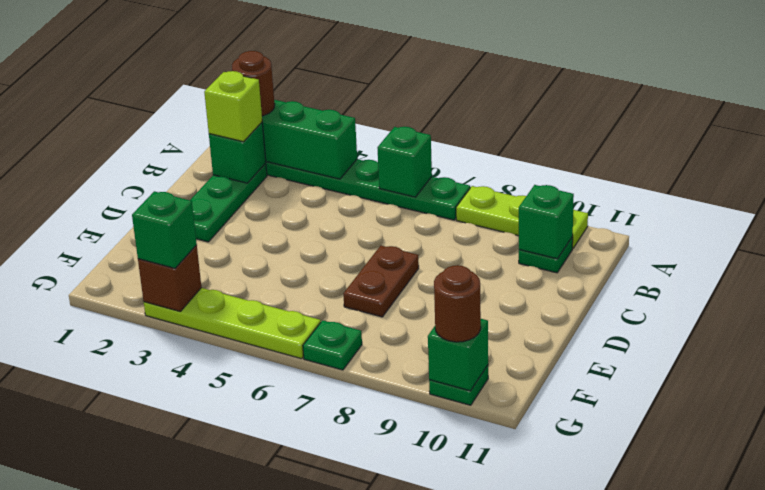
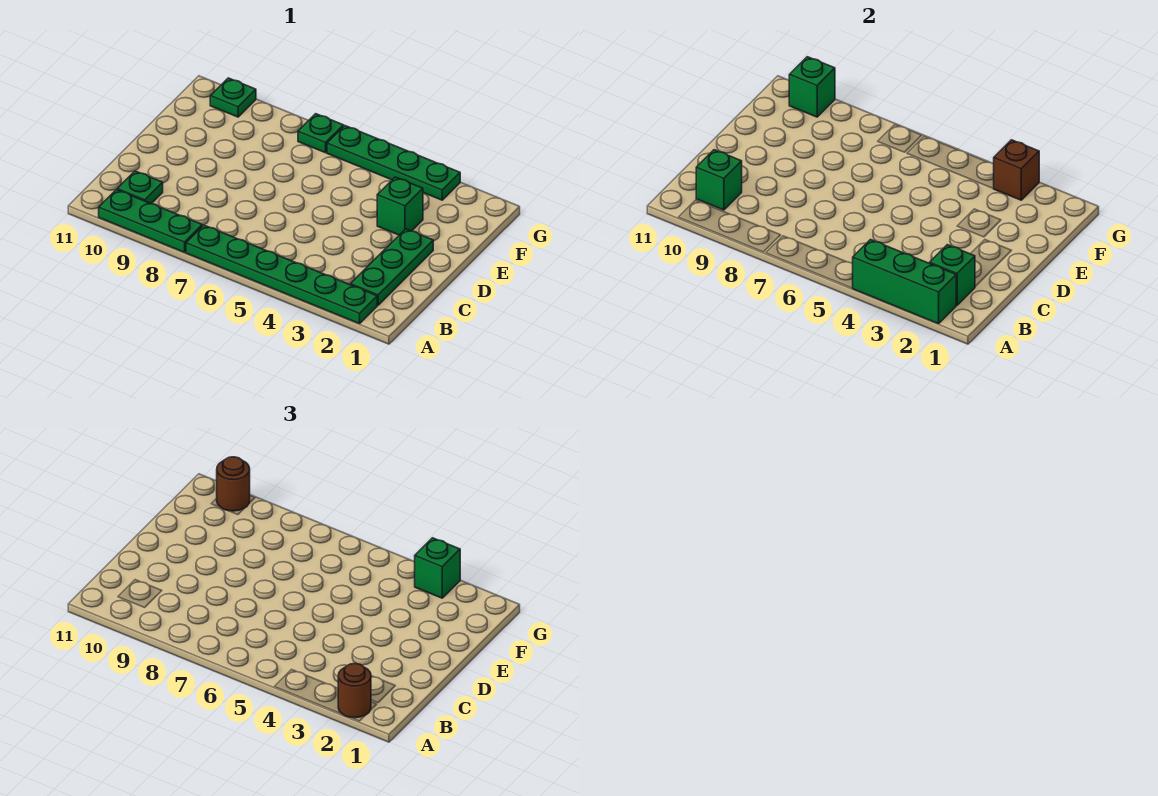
green brick A6 level 2 -> green brick E3 level 1
lime plate A8:A10 level 1 -> green plate A8:A10 level 1
lime brick B2 level 3 -> none
brown plate D7:E7 level 1 -> none
lime plate G3:G6 level 1 -> green plate G3:G6 level 1

